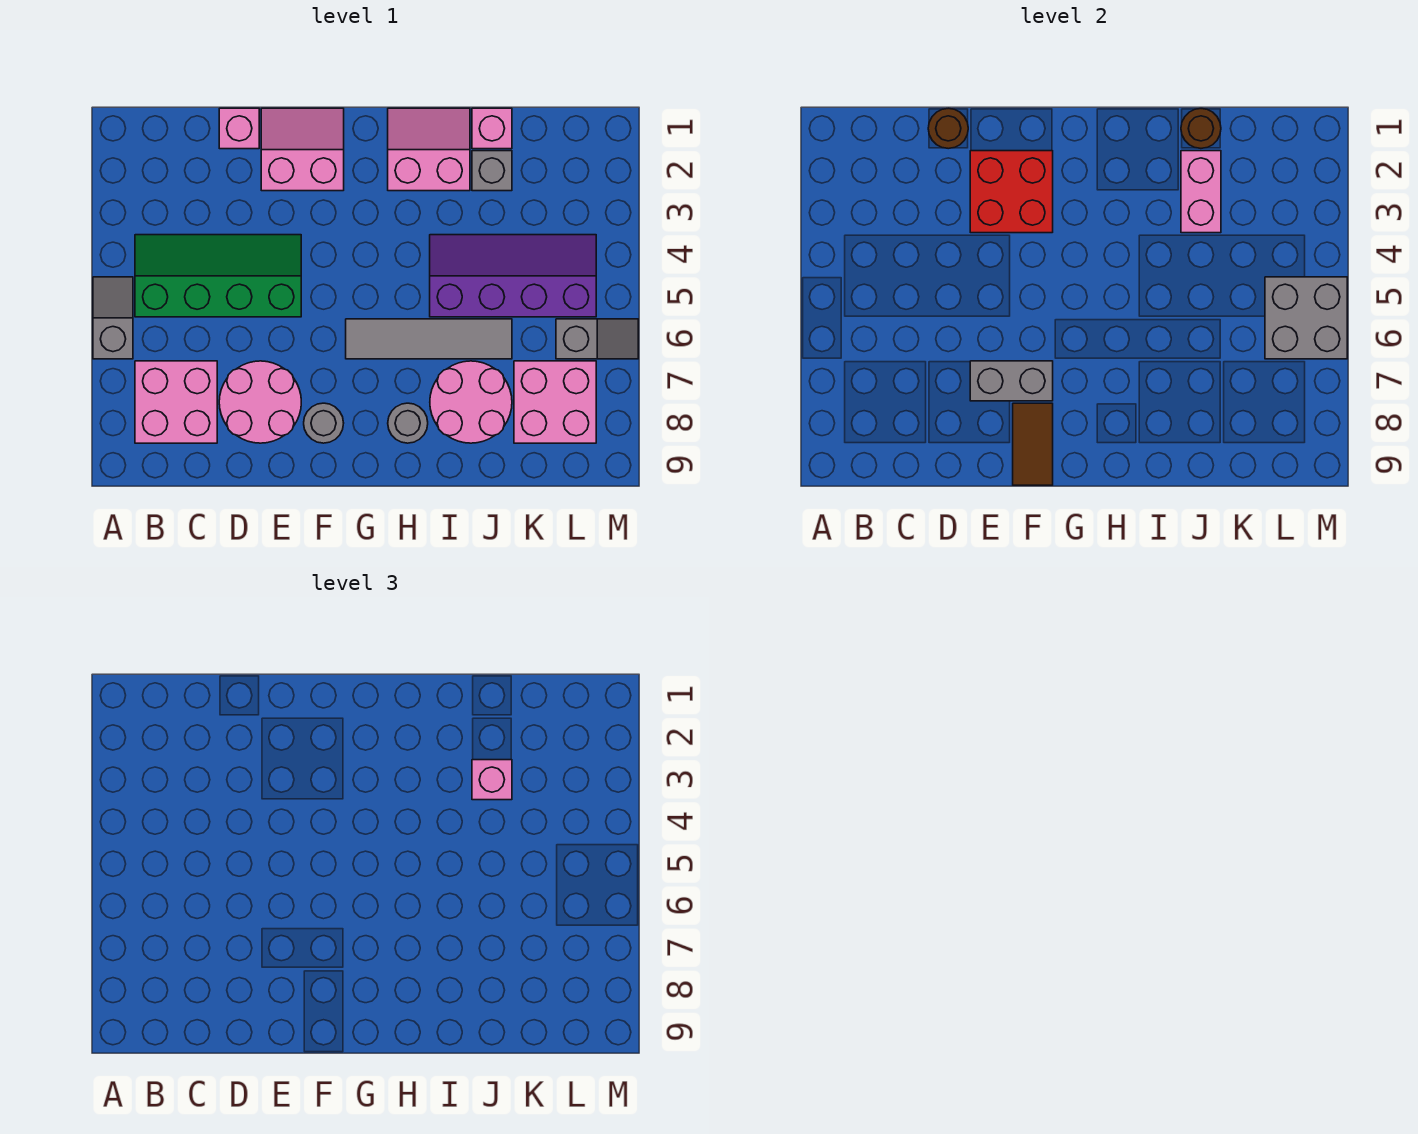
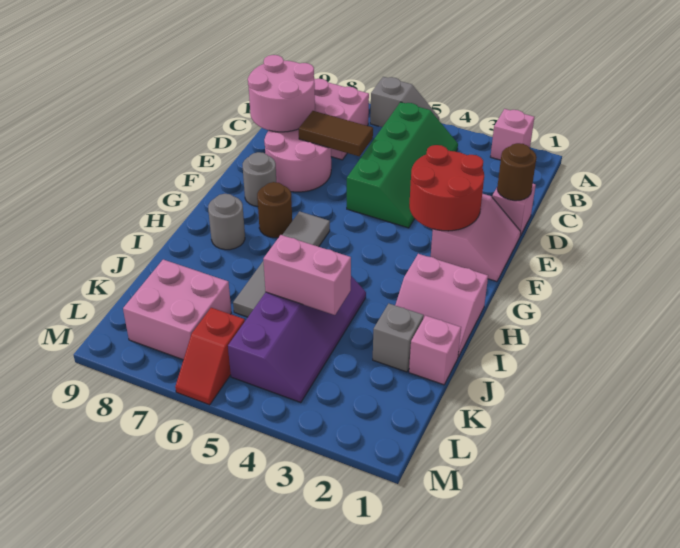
red brick E2:F3 level 2 -> red round brick E2:F3 level 2
grey brick E7:F7 level 2 -> none
brown tile F8:F9 level 2 -> brown tile D6:D7 level 2
pink slope H1:I2 level 1 top 2 -> pink slope H1:I2 level 1 top H
pink round brick I7:J8 level 1 -> pink round brick C8:D9 level 2
brown round brick J1 level 2 -> brown round brick G7 level 1
pink brick J2:J3 level 2 -> pink brick J4:J5 level 2
pink brick J3 level 3 -> pink brick A2 level 1
grey brick L5:M6 level 2 -> none
grey slope L6:M6 level 1 top L -> red slope L6:M6 level 1 top L

